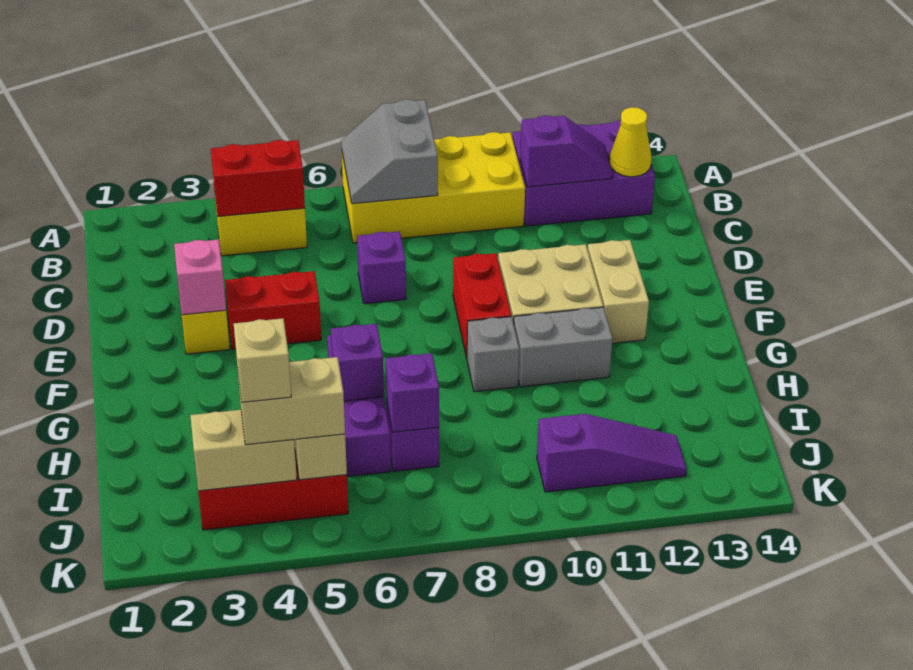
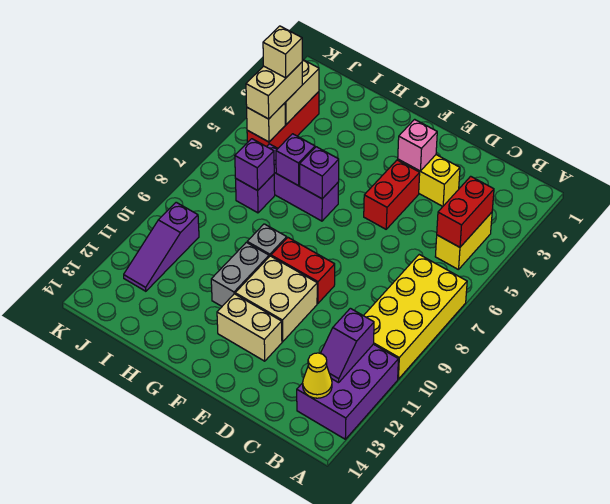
grey slope A7:B8 level 2 top 8 -> none
purple brick D7 level 1 -> purple brick G6 level 2

